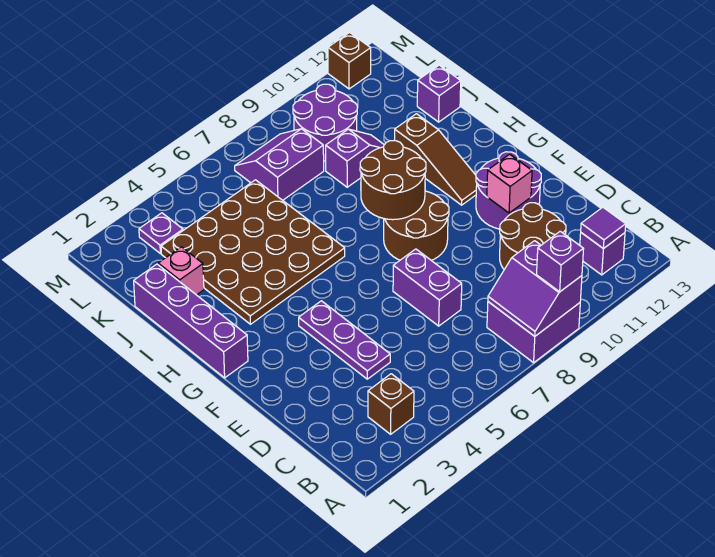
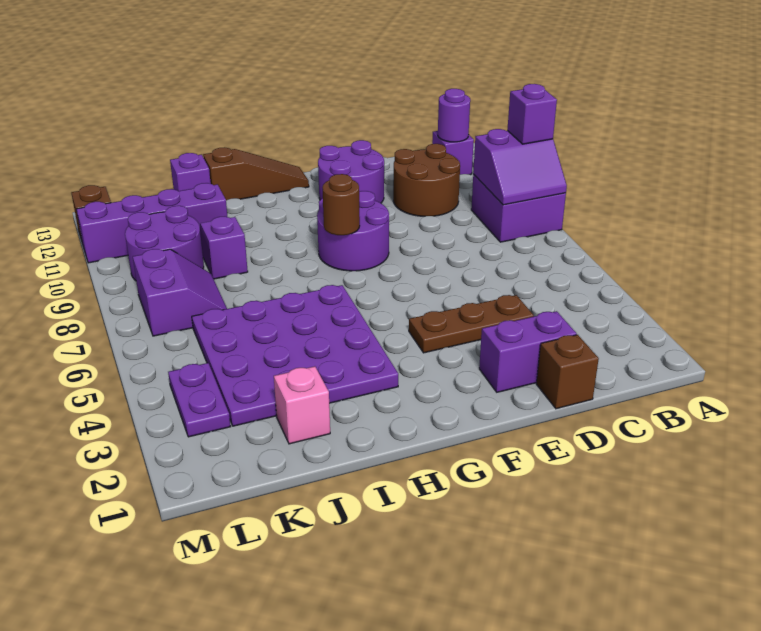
brown brick B3 level 1 -> brown brick D1 level 1
purple tile B12 level 2 -> purple round brick B12 level 2
purple plate D4:F4 level 1 -> brown plate D4:F4 level 1
purple brick D7:E7 level 1 -> purple brick D2:E2 level 1
pink brick E11 level 2 -> none
brown round brick F8:G9 level 1 -> purple round brick F8:G9 level 1
purple brick G1:J1 level 1 -> purple brick J11:M11 level 1
brown round brick G8:H9 level 2 -> brown round brick G8 level 2
brown slope G11:I11 level 1 top I -> brown slope G13:I13 level 1 top I
brown plate H3:K6 level 1 -> purple plate H3:K6 level 1
purple slope K7:L8 level 1 top K -> purple slope K7:L8 level 1 top L
purple plate L3 level 1 -> purple plate L3:L4 level 1

